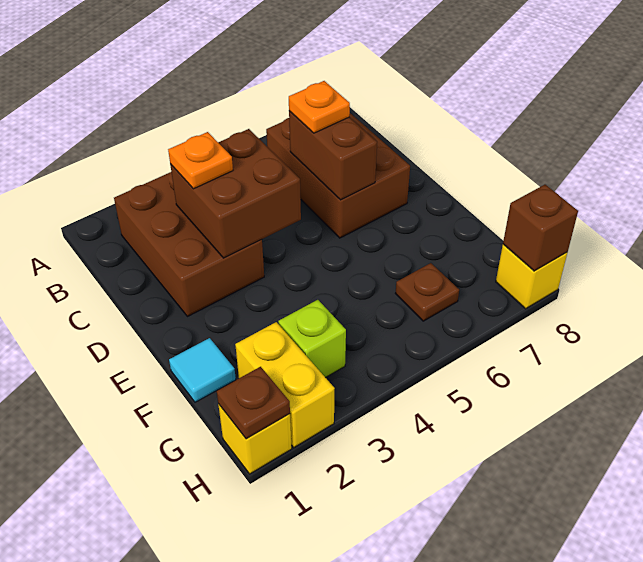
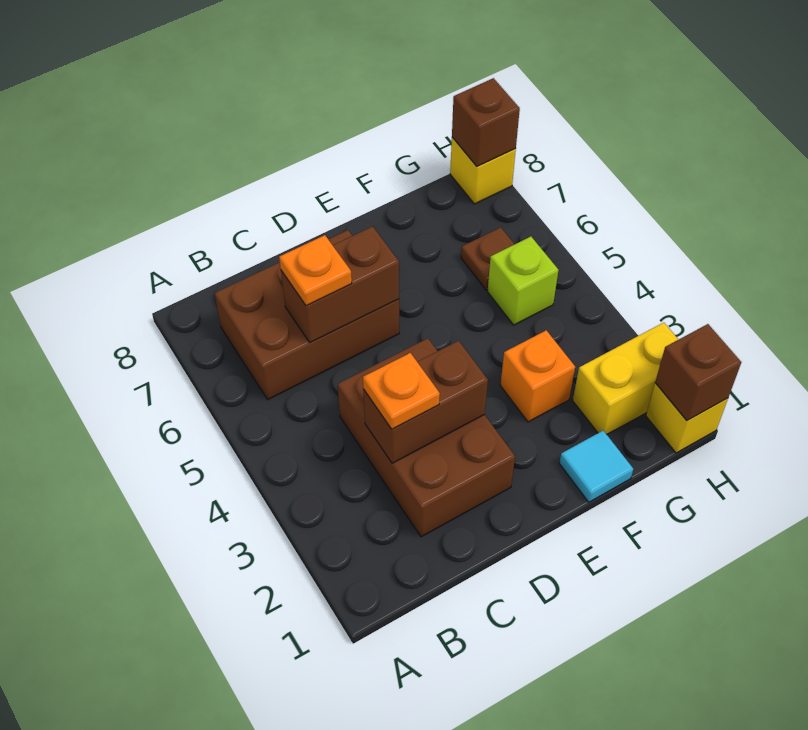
brown brick B2:D3 level 1 -> brown brick C2:D4 level 1
brown brick C3:D4 level 2 -> brown brick C3:D3 level 2
none -> orange brick F3 level 1
lime brick G3 level 1 -> lime brick G5 level 1
brown plate H1 level 2 -> brown brick H1 level 2

